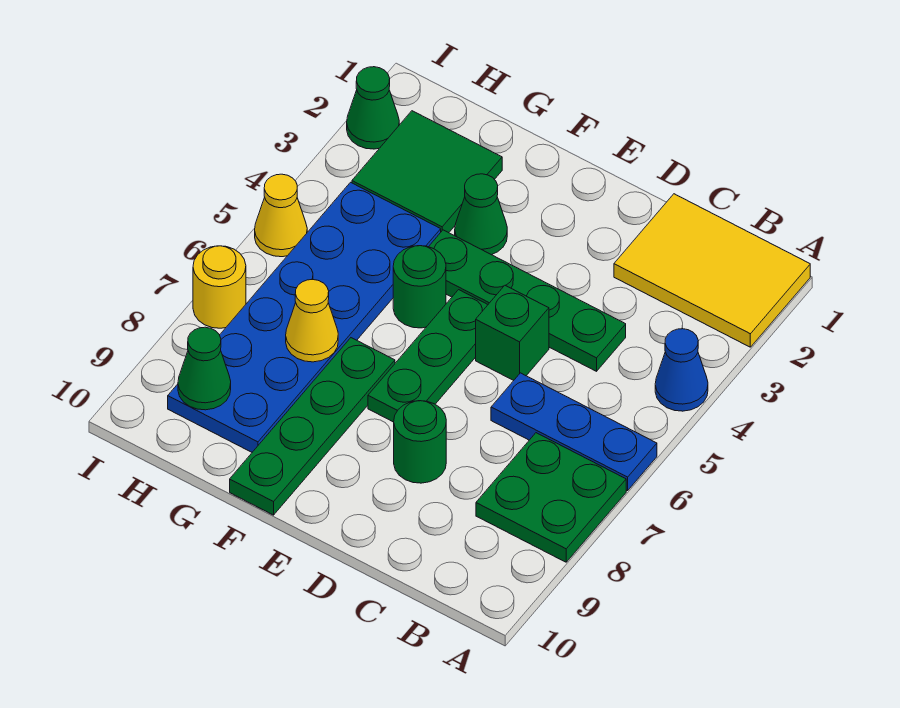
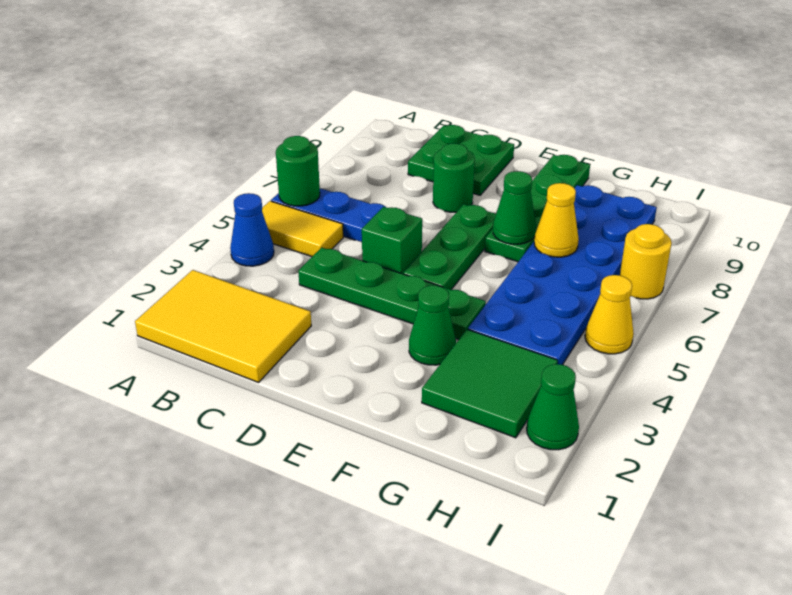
none -> yellow tile A5:B5 level 1
green plate A7:B8 level 1 -> green plate C9:D10 level 1
green round brick F5 level 1 -> green round brick A6 level 2
green cone H9 level 2 -> green cone F7 level 2

